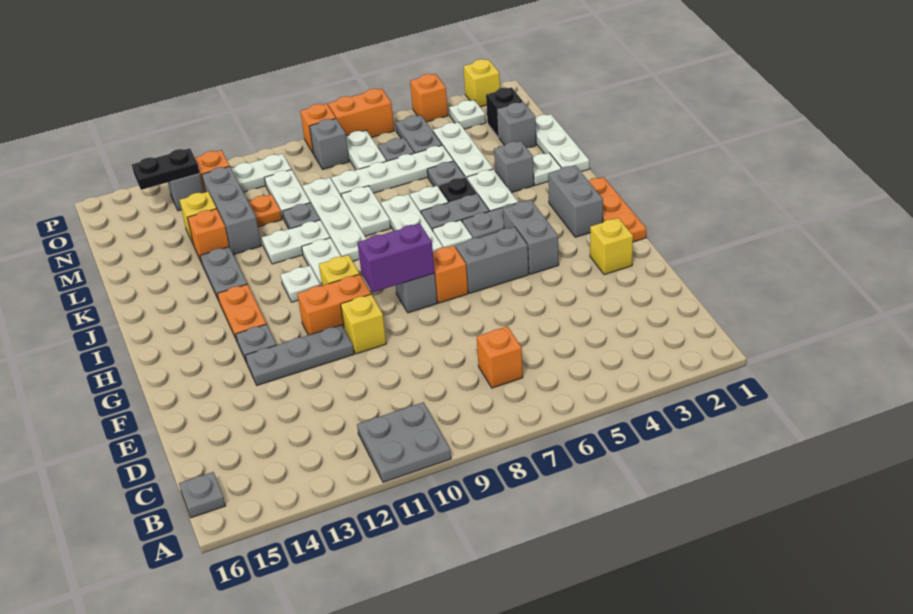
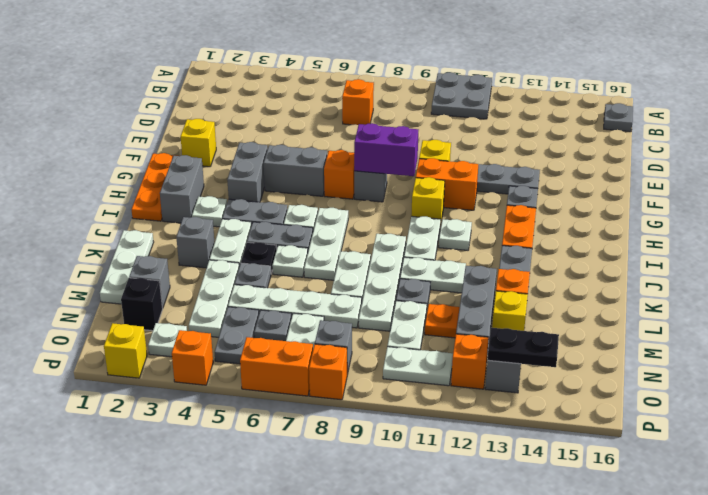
white plate K2 level 1 -> white plate I3 level 1

